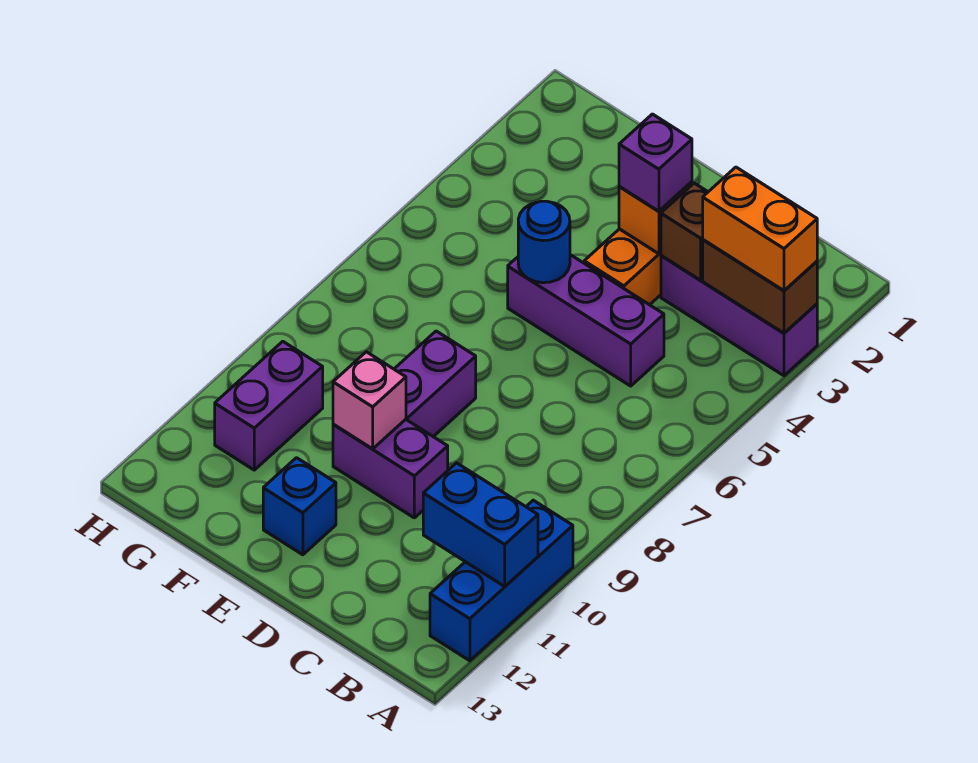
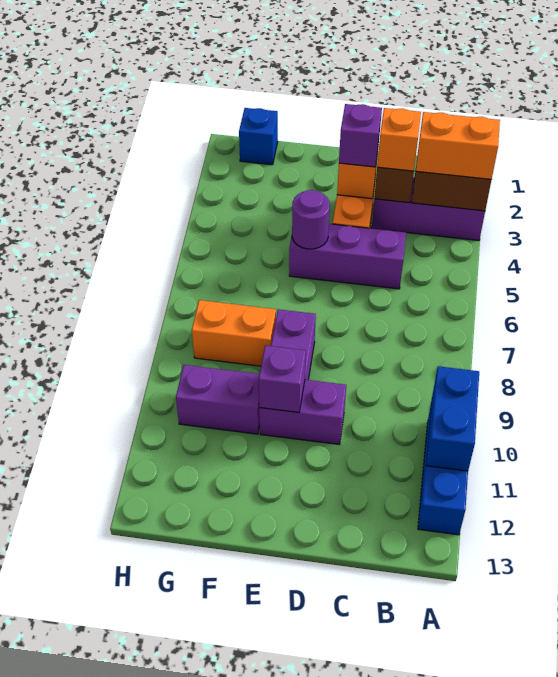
blue brick A11:B11 level 2 -> blue brick A10:A11 level 2
none -> orange brick C3 level 3
blue round brick E5 level 2 -> purple round brick E5 level 2
pink brick E10 level 2 -> purple brick E10 level 2
blue brick E12 level 1 -> blue brick G1 level 1
none -> orange brick F8:G8 level 1
purple brick G10:G11 level 1 -> purple brick F10:G10 level 1

